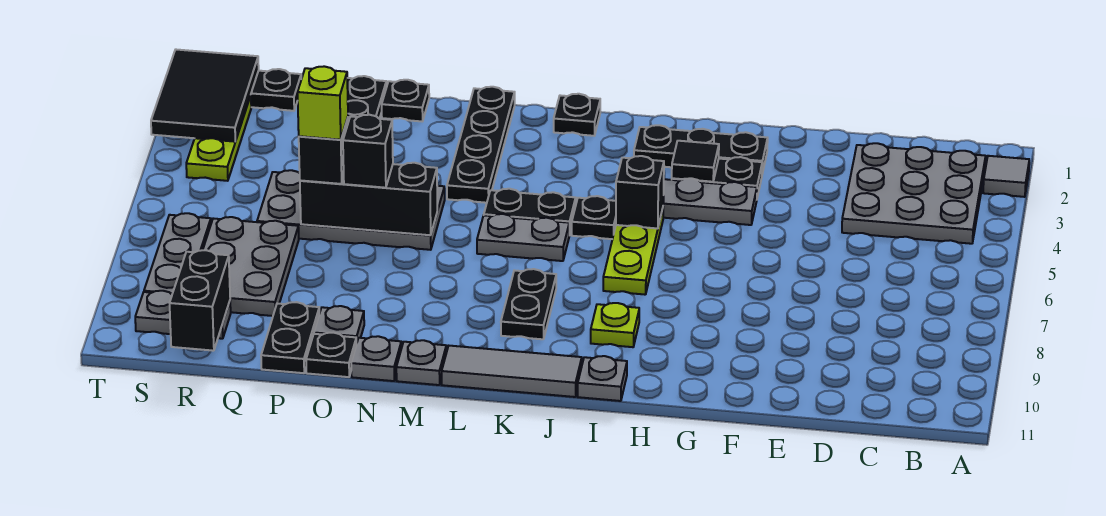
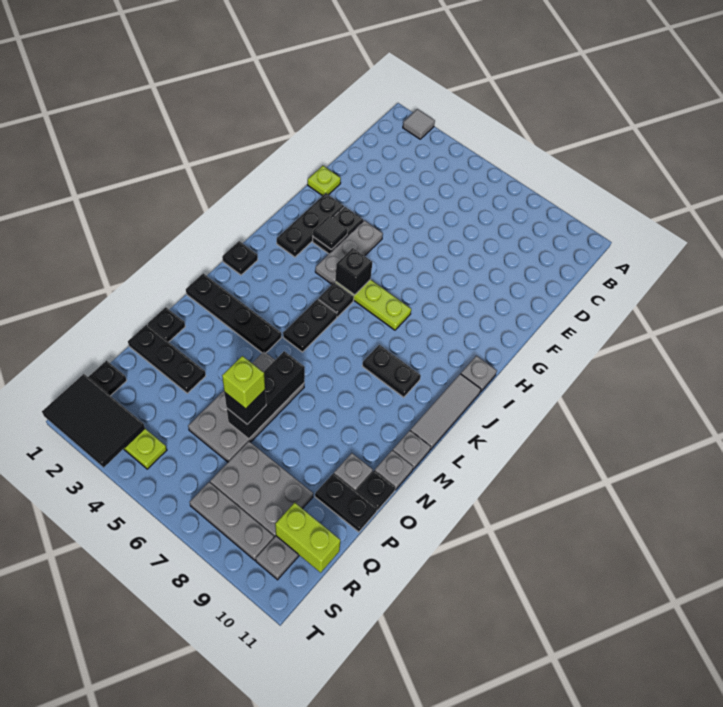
grey plate B2:D4 level 1 -> none
lime plate I9 level 1 -> lime plate F1 level 1
grey plate K6:L6 level 1 -> none
black brick O6 level 3 -> none
black brick R10:R11 level 2 -> lime brick R10:R11 level 2

